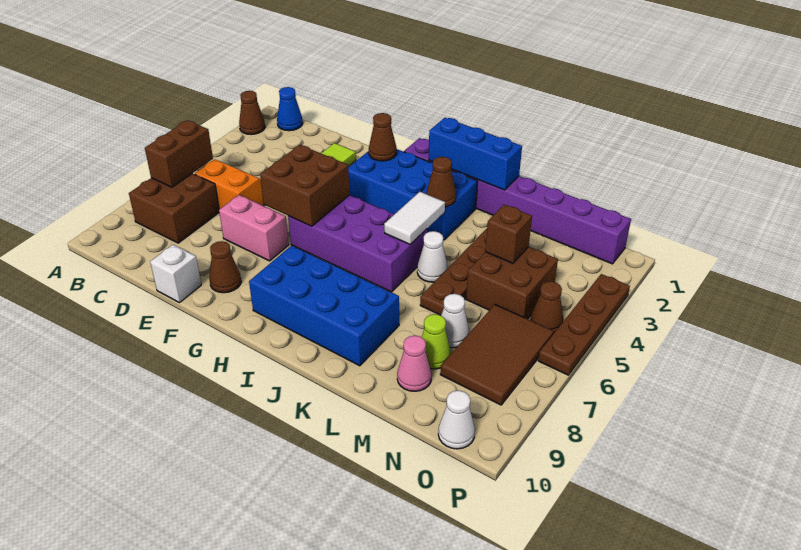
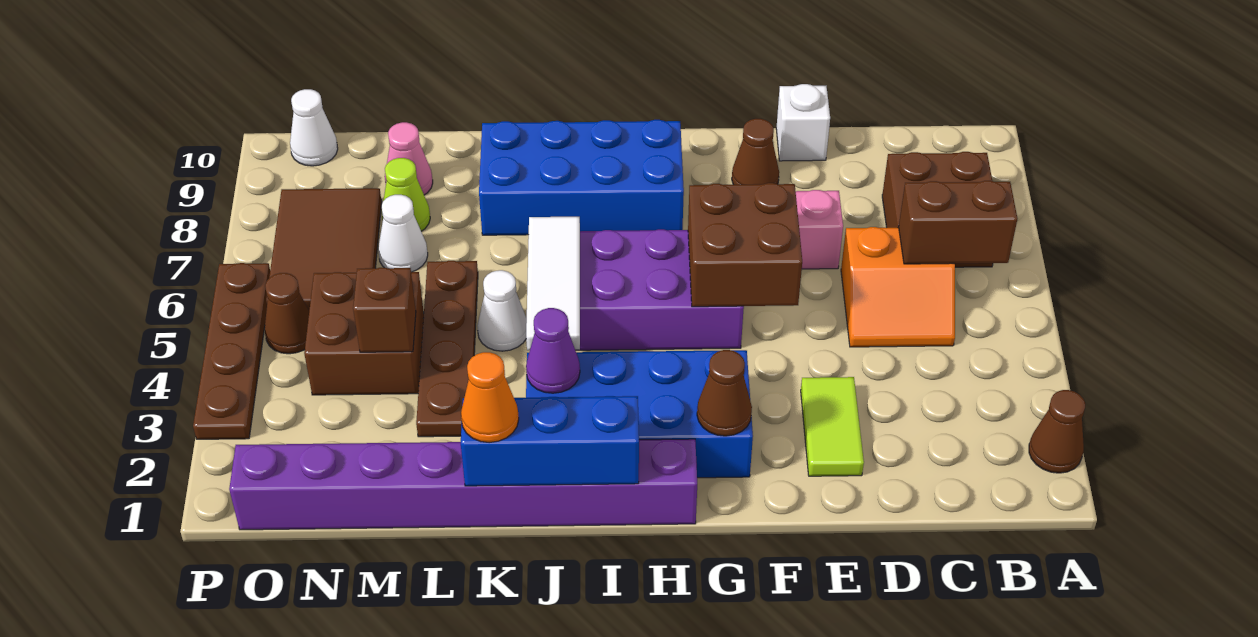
blue cone B1 level 1 -> none
brown brick B6:B7 level 2 -> brown brick B6:C6 level 2
brown cone J3 level 2 -> purple cone J3 level 2
white tile J4:J5 level 2 -> white tile J4:J6 level 2
none -> orange cone K1 level 3

